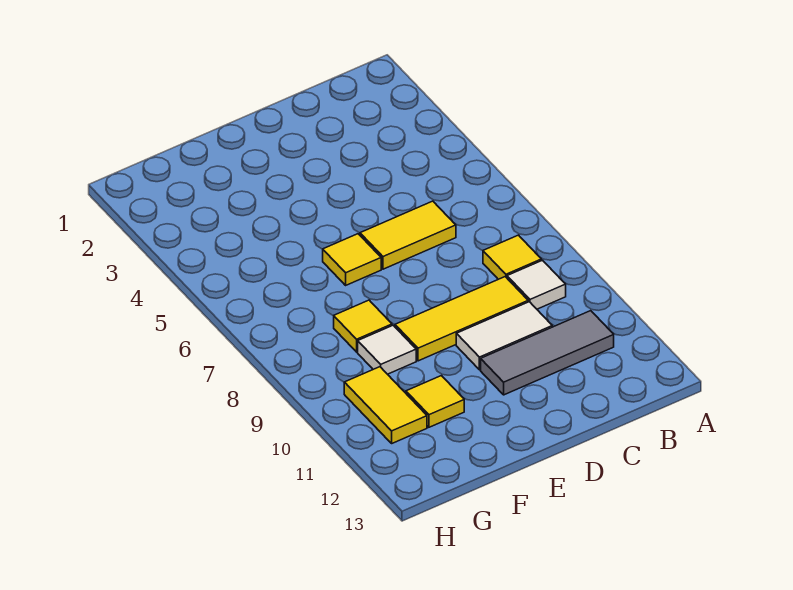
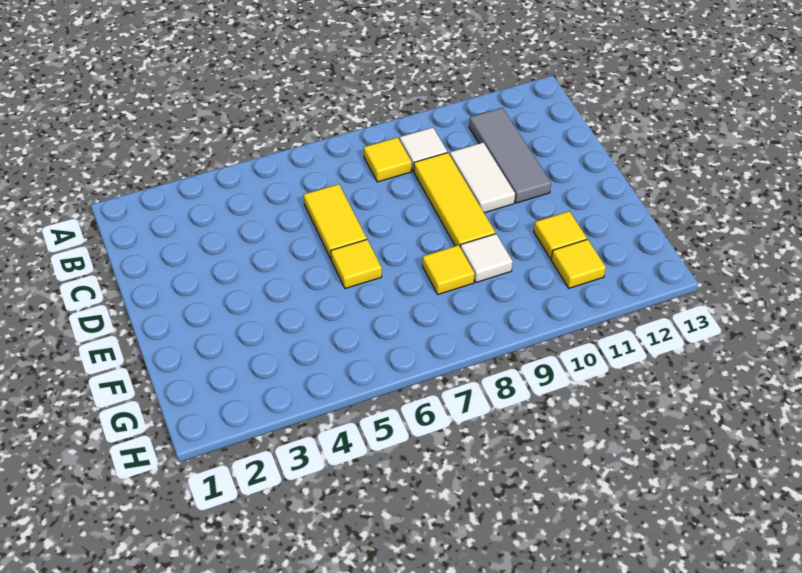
yellow tile G10:G11 level 1 -> yellow tile G11 level 1

